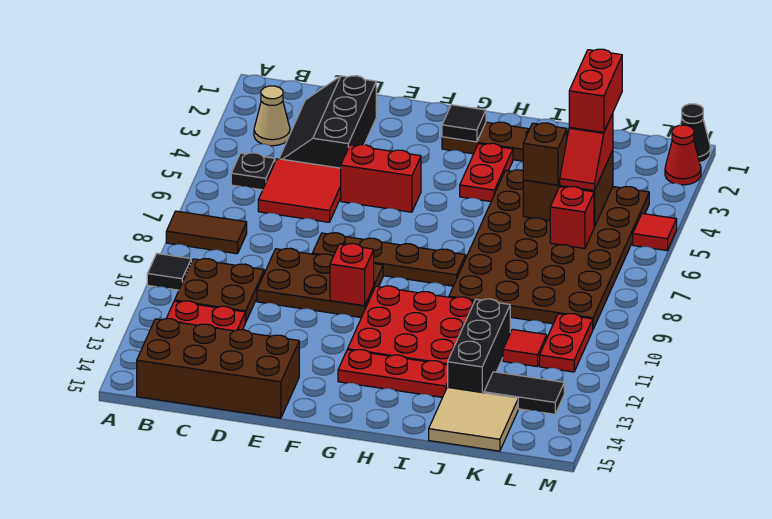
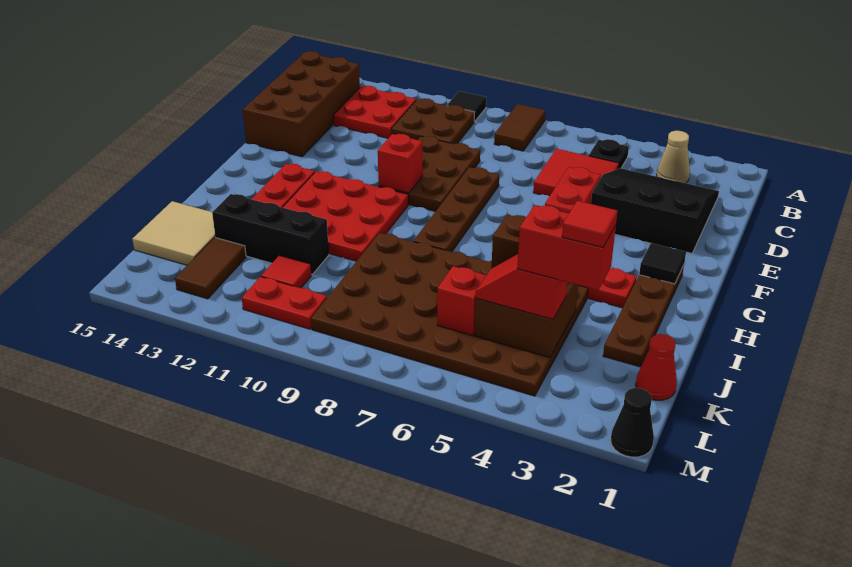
black slope C2:D4 level 1 top D -> black slope C2:E4 level 1 top E
black tile K13:L13 level 1 -> brown tile K13:L13 level 1
red cone M2 level 1 -> red cone K1 level 1
red tile M5 level 1 -> red tile K3 level 5

